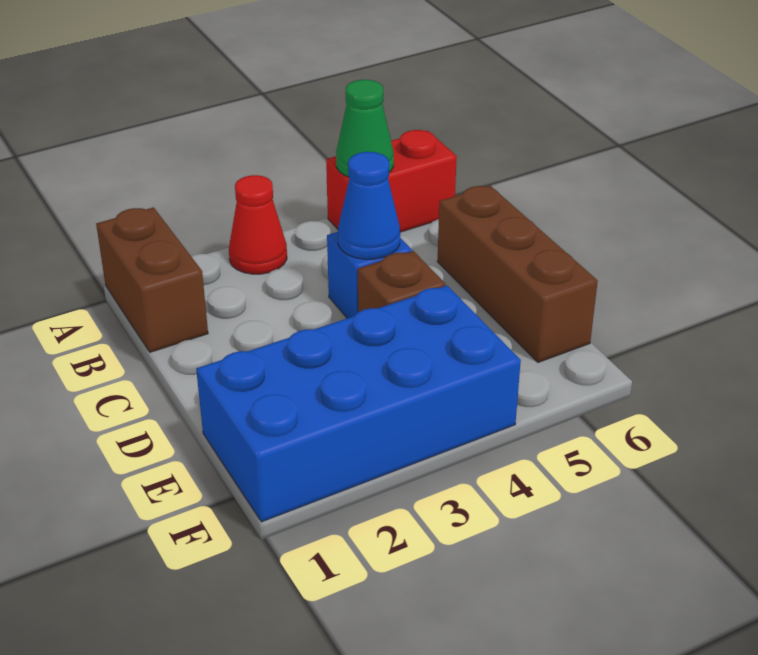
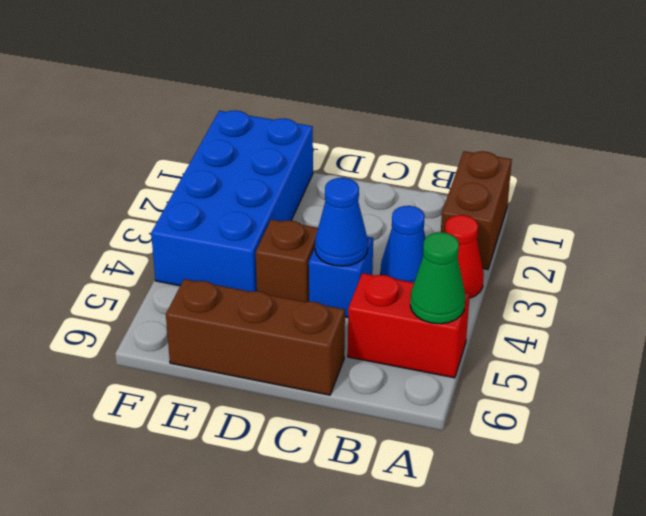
brown brick A1:B1 level 1 -> brown brick A1:A2 level 1
red brick A5:A6 level 1 -> red brick A5:B5 level 1
none -> blue cone B3 level 1

